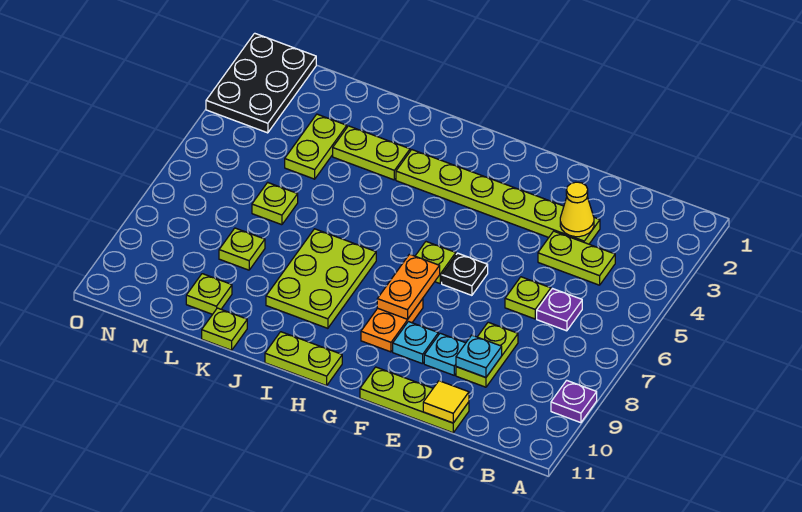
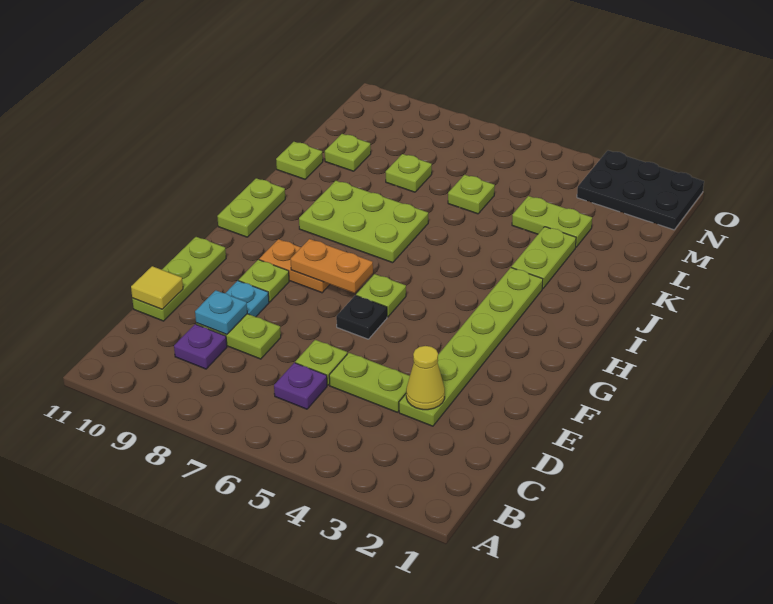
purple plate A9 level 1 -> purple plate C9 level 1
lime plate C4:D4 level 1 -> lime plate D4:D5 level 1
cyan plate F9 level 1 -> lime plate F9 level 1

